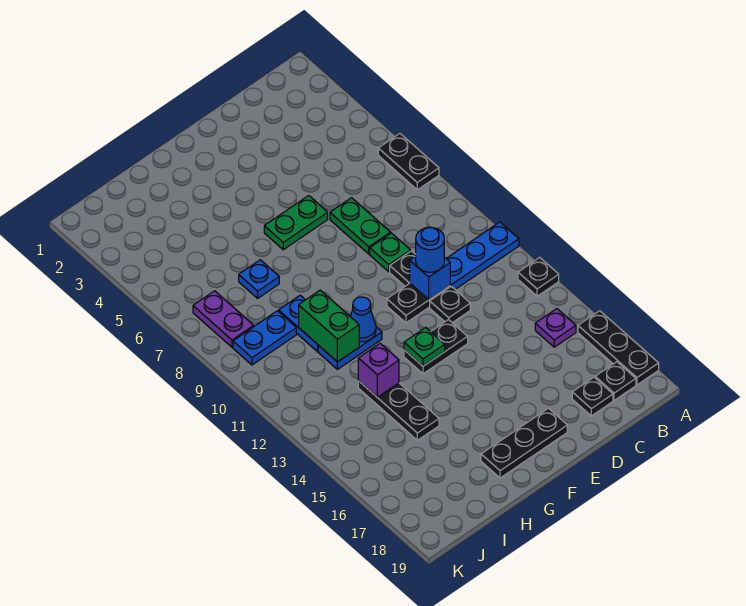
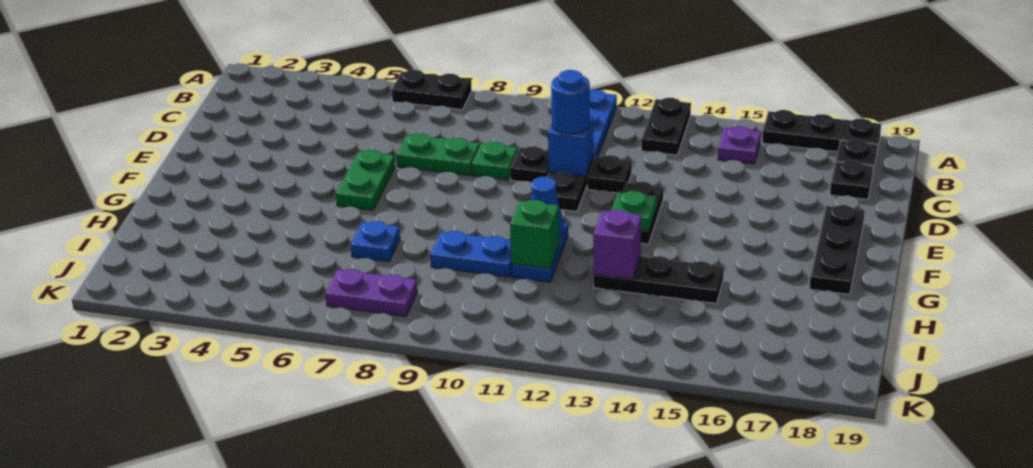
black plate A13 level 1 -> black plate A13:B13 level 1
green brick H10:H11 level 2 -> green brick H11 level 2
blue plate I9:J9 level 1 -> none

